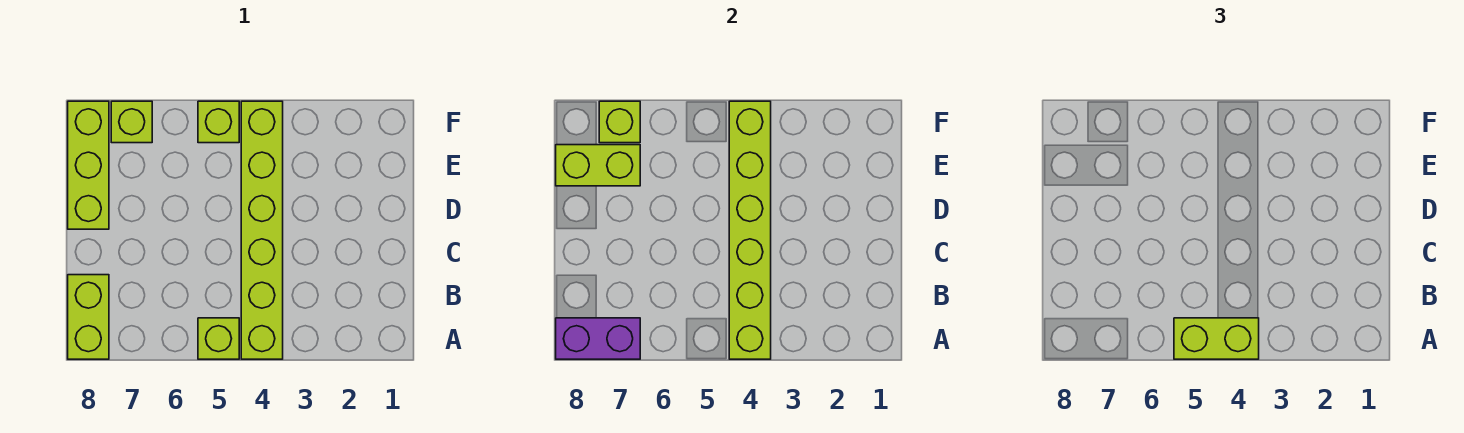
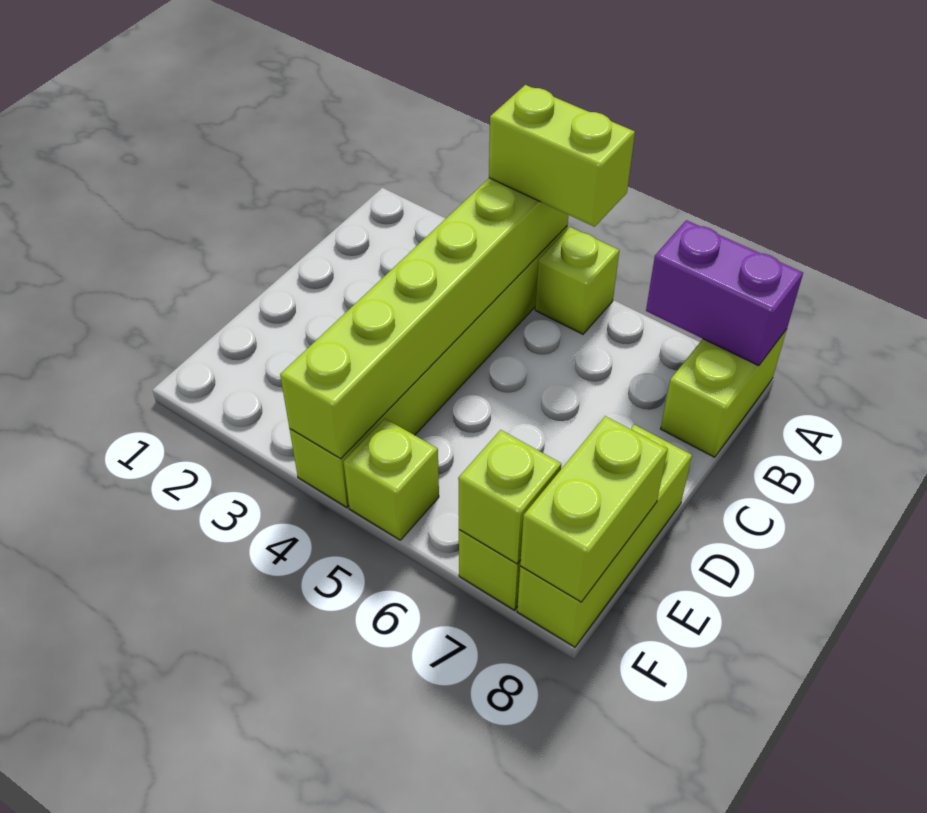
lime brick E7:E8 level 2 -> lime brick E8:F8 level 2

